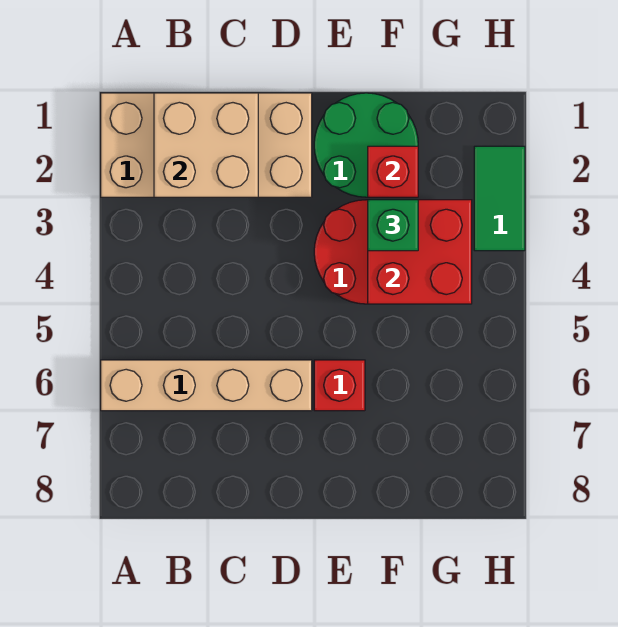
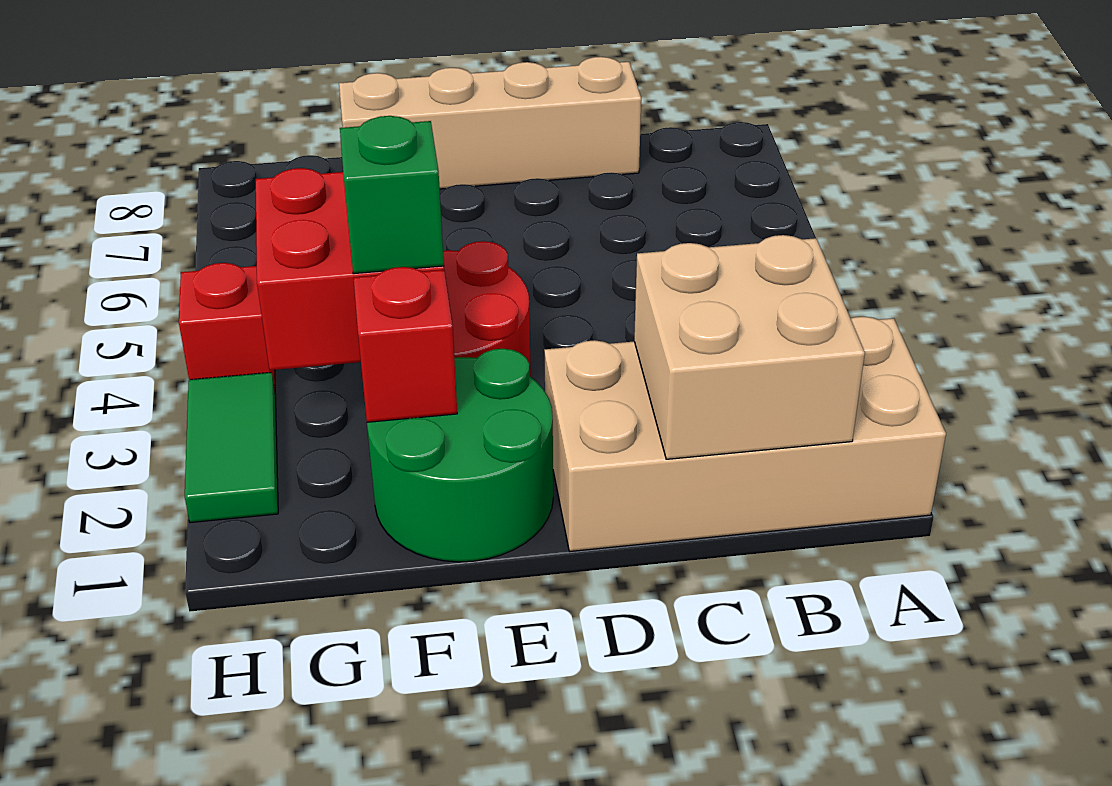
tan brick A6:D6 level 1 -> tan brick C8:F8 level 1
red brick E6 level 1 -> red brick H4 level 1

